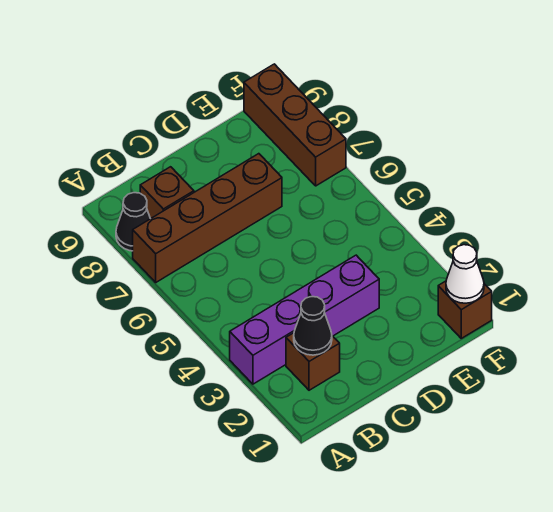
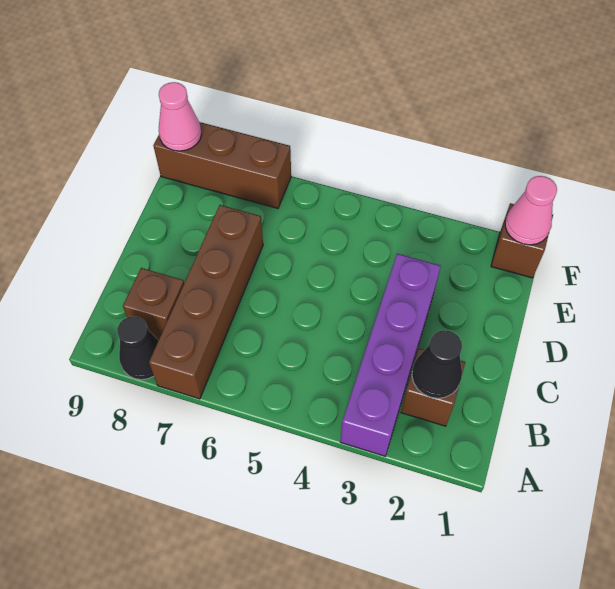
white cone F1 level 2 -> pink cone F1 level 2
none -> pink cone F9 level 2

